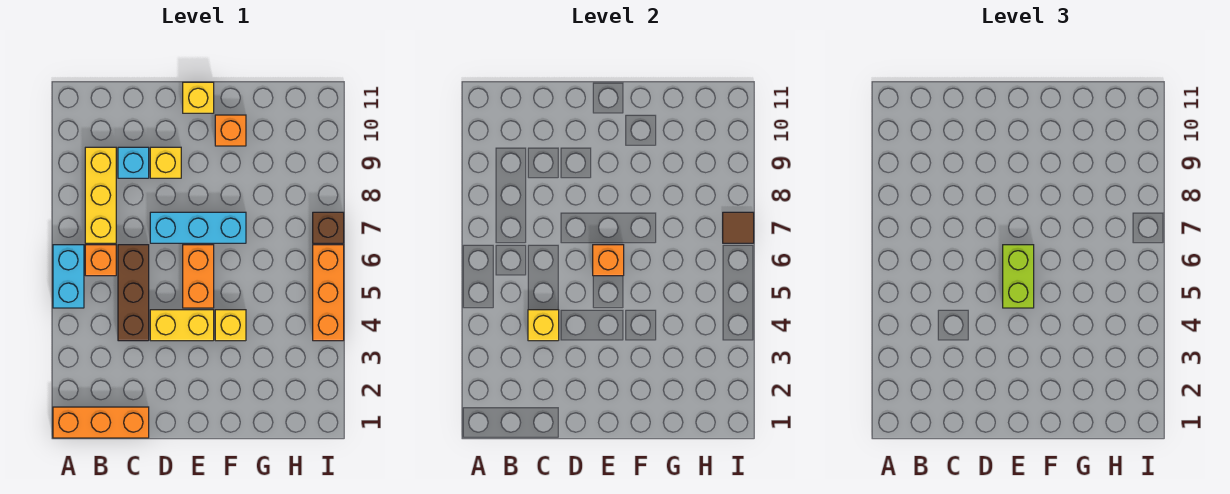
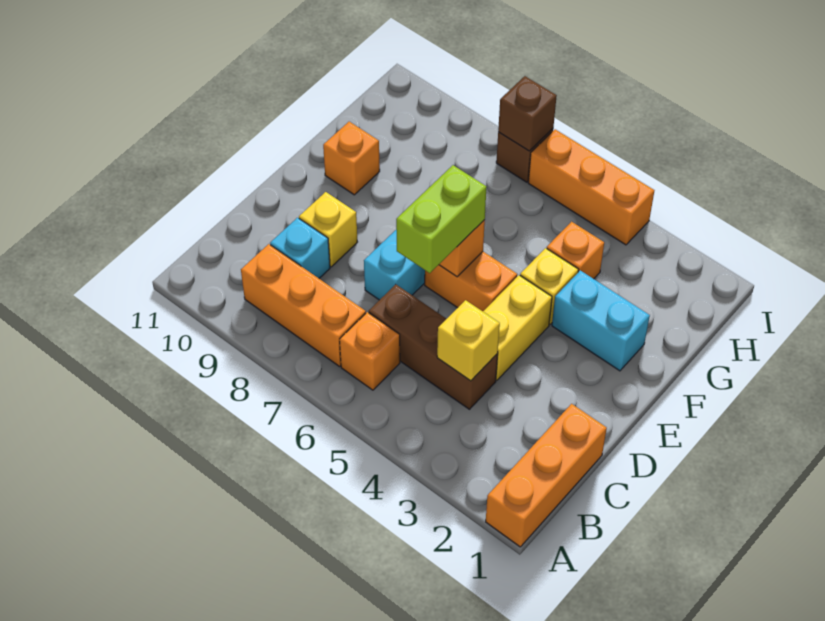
cyan brick A5:A6 level 1 -> cyan brick F2:F3 level 1
yellow brick B7:B9 level 1 -> orange brick B7:B9 level 1
lime brick E5:E6 level 3 -> lime brick D6:E6 level 3
yellow brick E11 level 1 -> none
none -> orange brick G4 level 1
brown tile I7 level 2 -> brown brick I7 level 2

